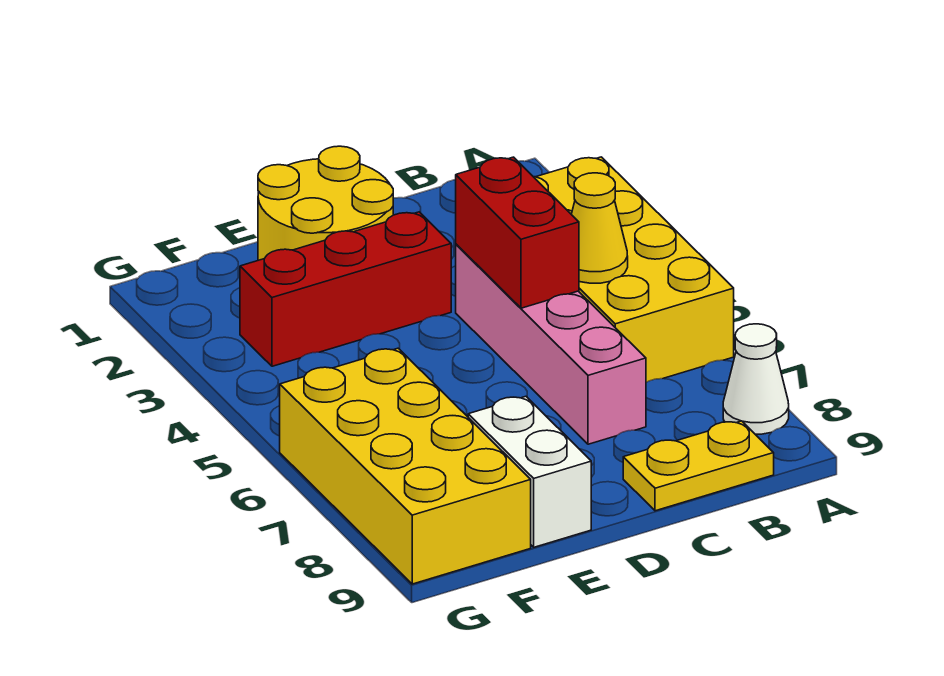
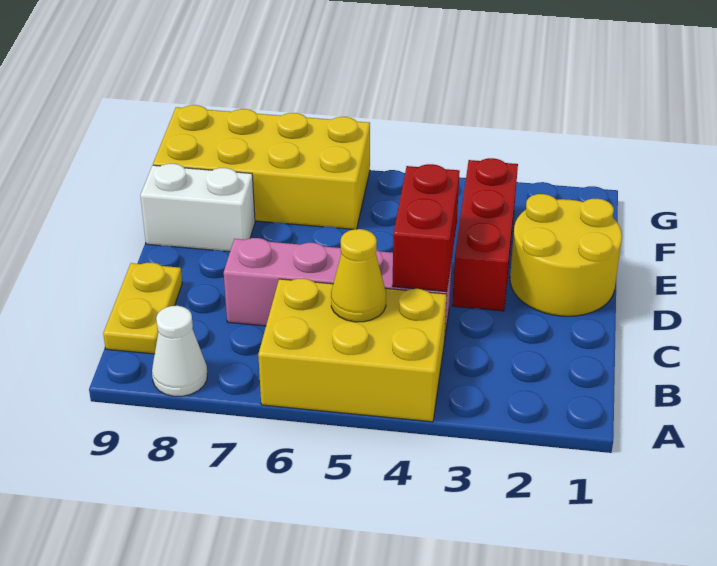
yellow brick A3:B6 level 1 -> yellow brick A4:B6 level 1
red brick C4:C5 level 2 -> red brick C4:D4 level 2

